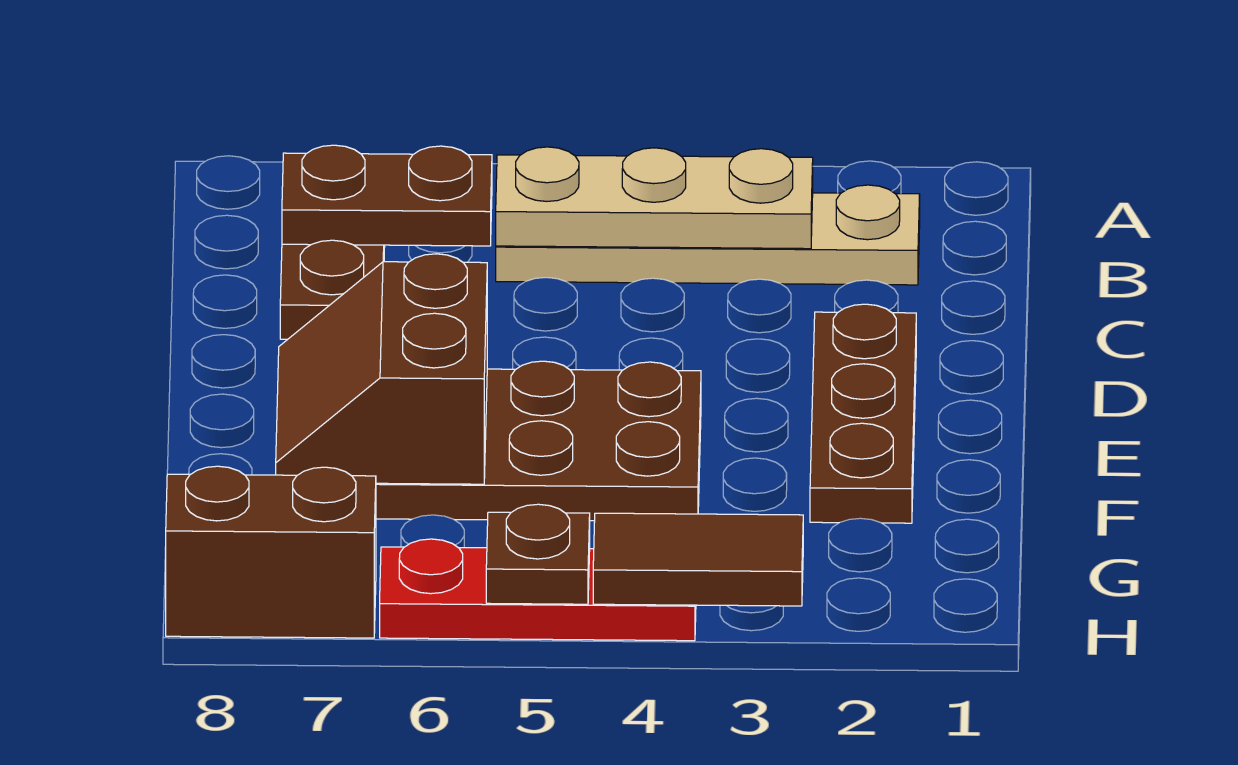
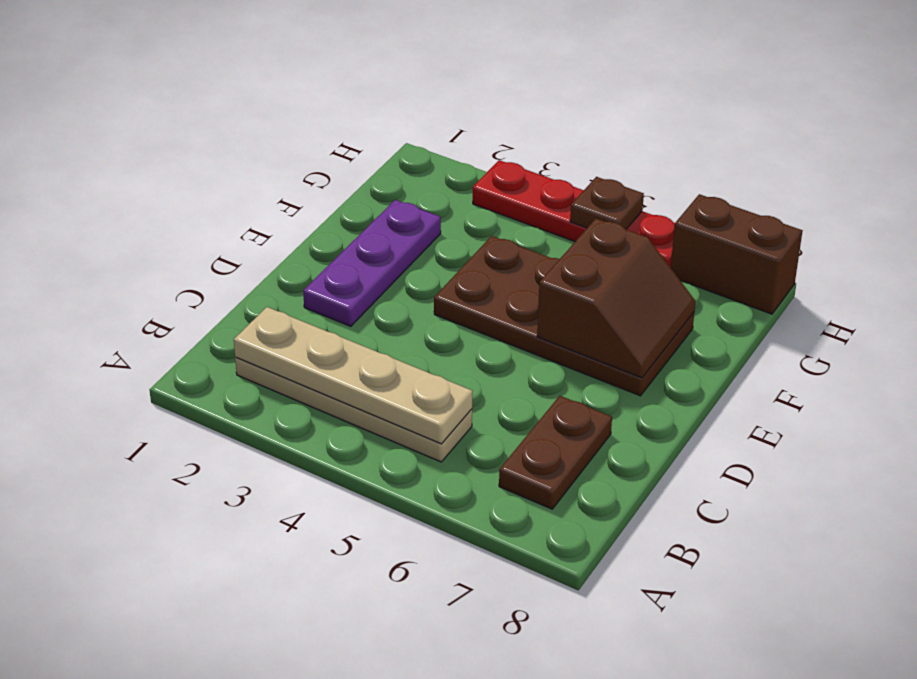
tan plate B3:B5 level 2 -> tan plate B2:B5 level 2
brown plate B6:B7 level 2 -> none
brown plate D2:F2 level 1 -> purple plate D2:F2 level 1
brown tile H3:H4 level 2 -> none
red plate H4:H6 level 1 -> red plate H3:H6 level 1

